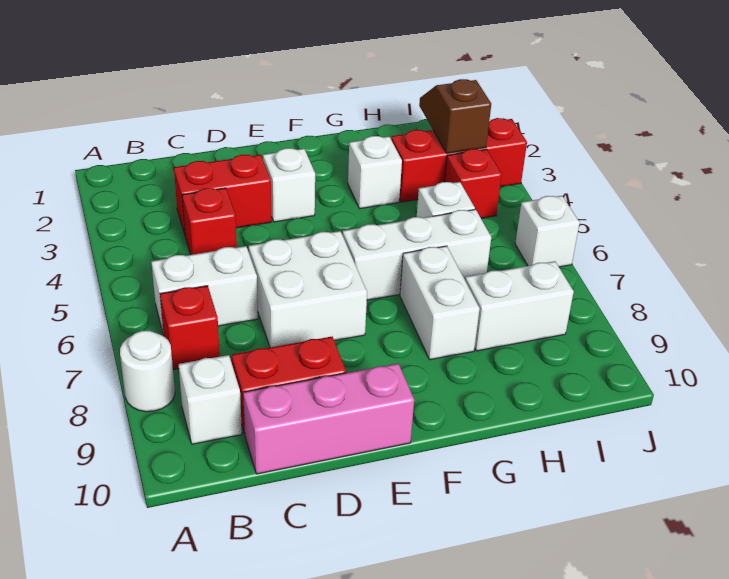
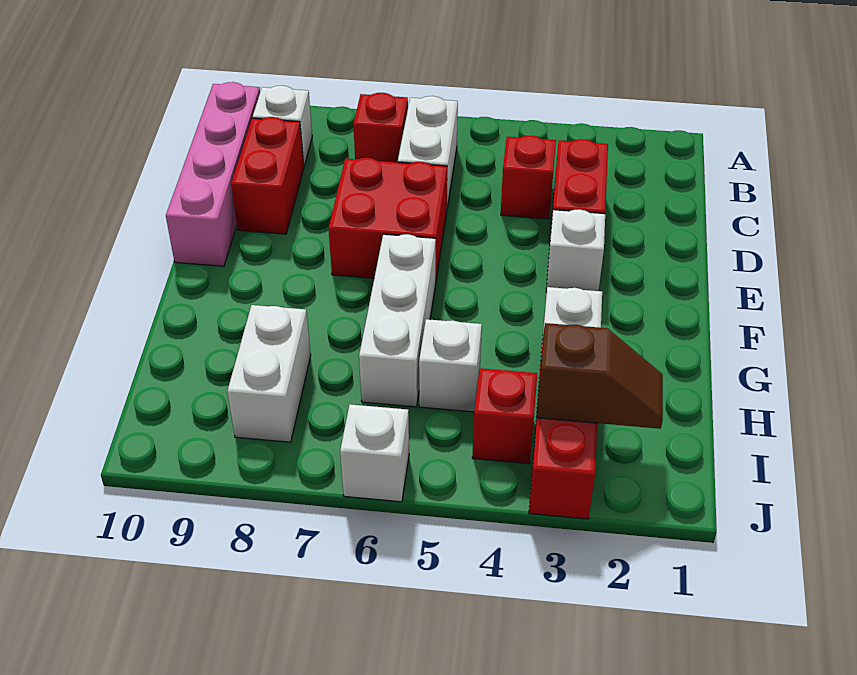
white round brick A8 level 1 -> none
pink brick C10:E10 level 1 -> pink brick B10:E10 level 1
white brick D6:E7 level 1 -> red brick D6:E7 level 1
white brick G7:G8 level 1 -> none

